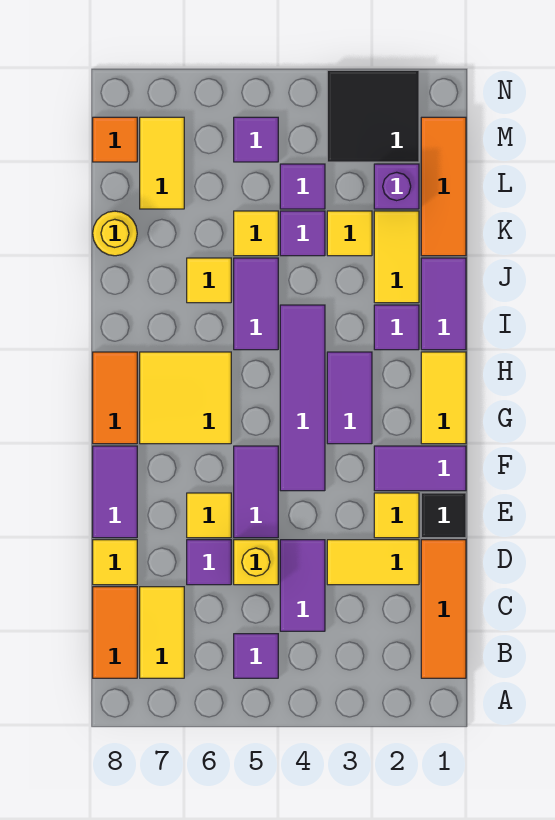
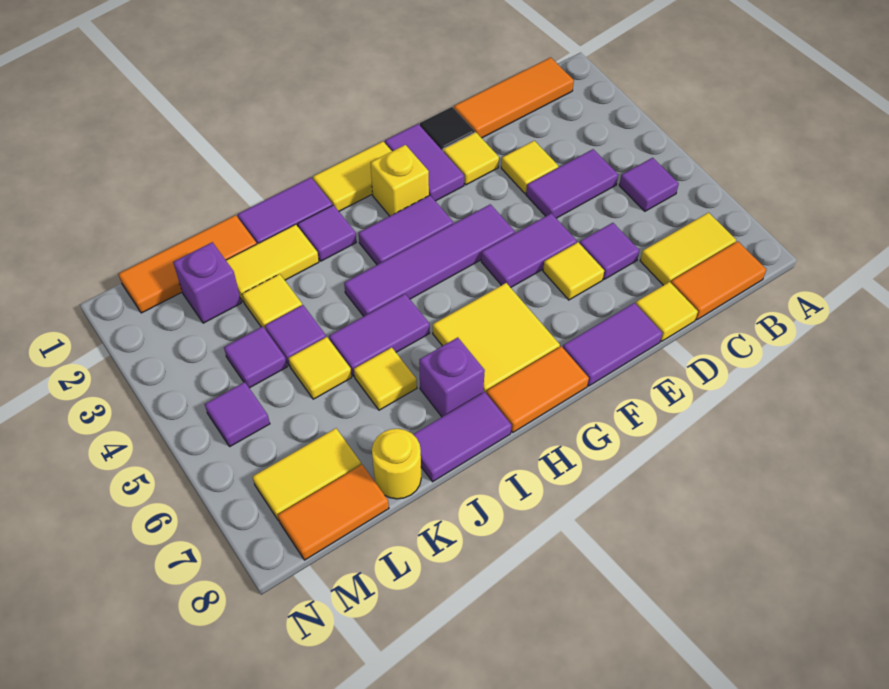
yellow tile D2:D3 level 1 -> yellow tile D3 level 1
yellow brick D5 level 1 -> yellow brick G2 level 1
none -> purple brick I7 level 1
none -> purple tile I8:J8 level 1
black tile M2:N3 level 1 -> none
orange tile M8 level 1 -> orange tile L8:M8 level 1

